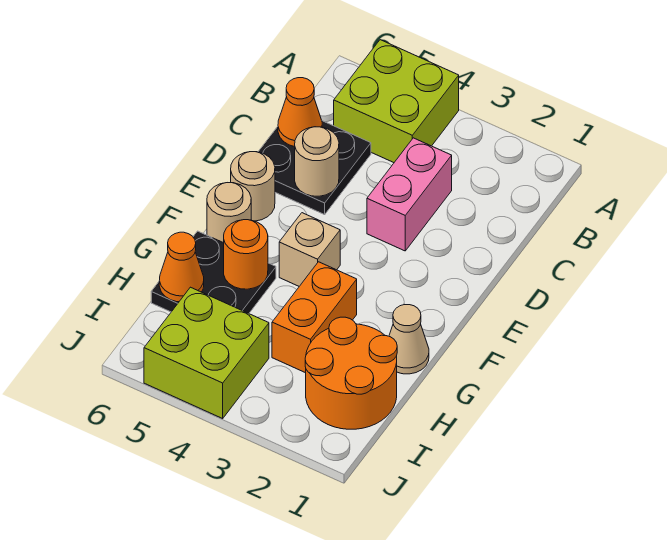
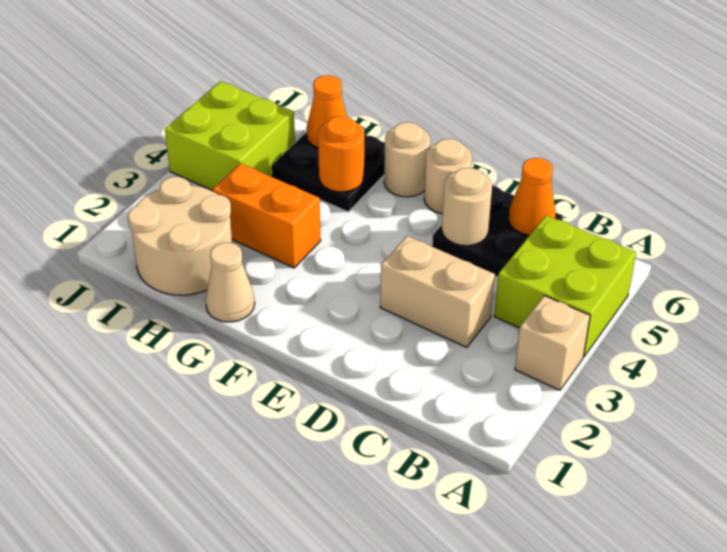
pink brick C3:D3 level 1 -> tan brick C3:D3 level 1
tan brick F4 level 1 -> tan brick A3 level 1
orange round brick H1:I2 level 1 -> tan round brick H1:I2 level 1

